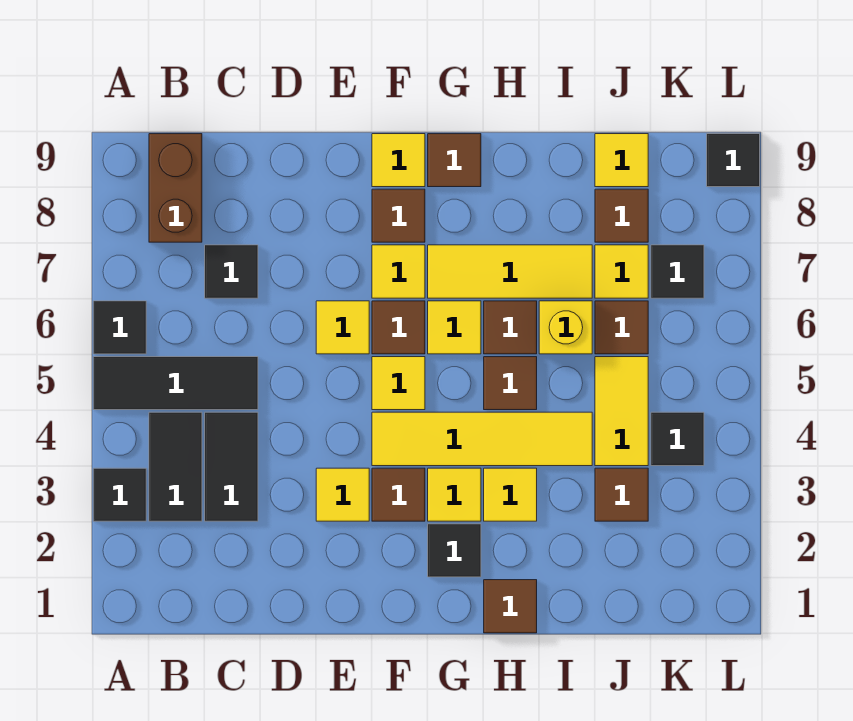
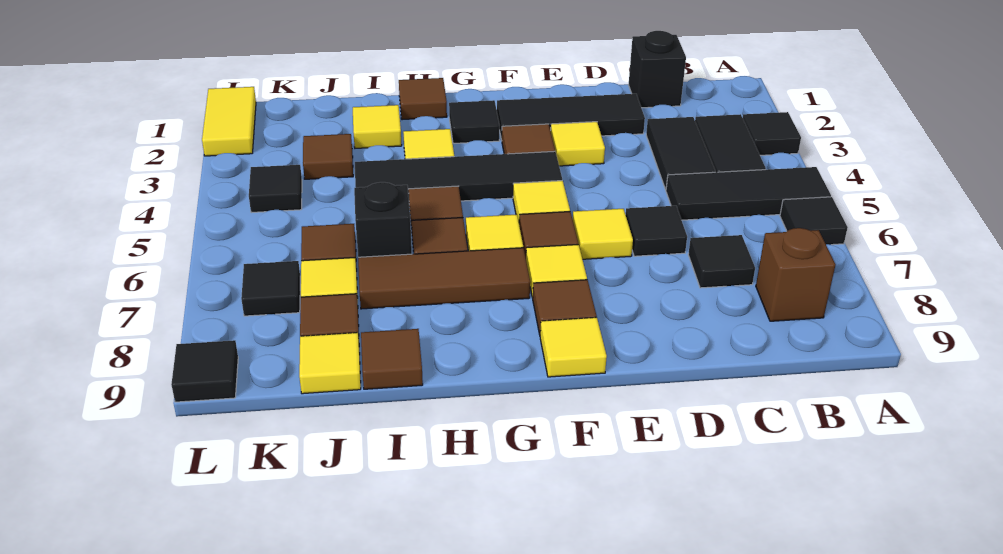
brown brick B8:B9 level 1 -> brown brick B8 level 1
none -> black brick C1 level 1
none -> black tile D2:F2 level 1
none -> black tile D6 level 1
yellow tile F4:I4 level 1 -> black tile F4:I4 level 1
yellow tile G3 level 1 -> yellow tile I2 level 1
yellow tile G7:I7 level 1 -> brown tile G7:I7 level 1
brown tile G9 level 1 -> brown tile I9 level 1
yellow brick I6 level 1 -> black brick I6 level 1
yellow tile J4:J5 level 1 -> yellow tile L1:L2 level 1

